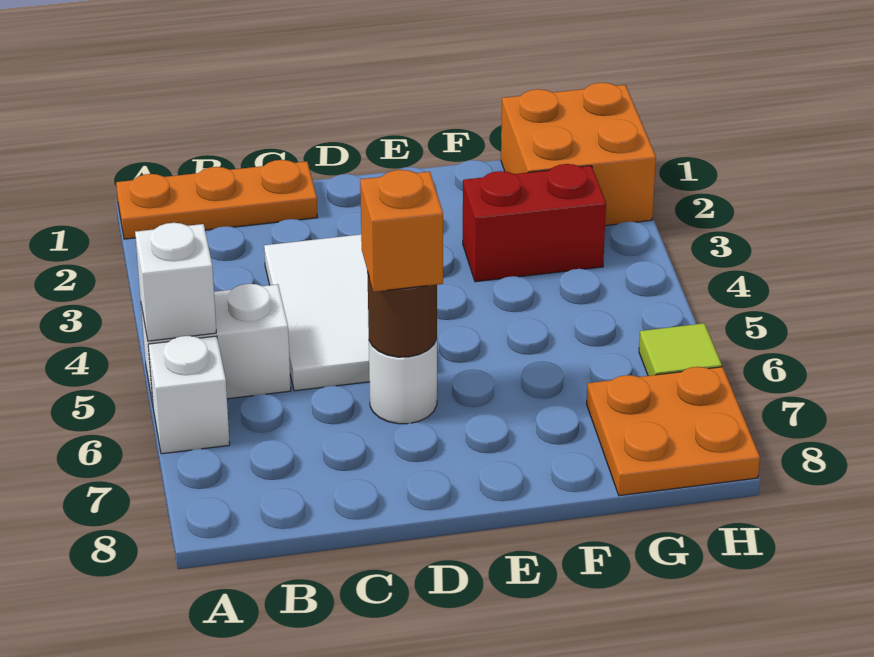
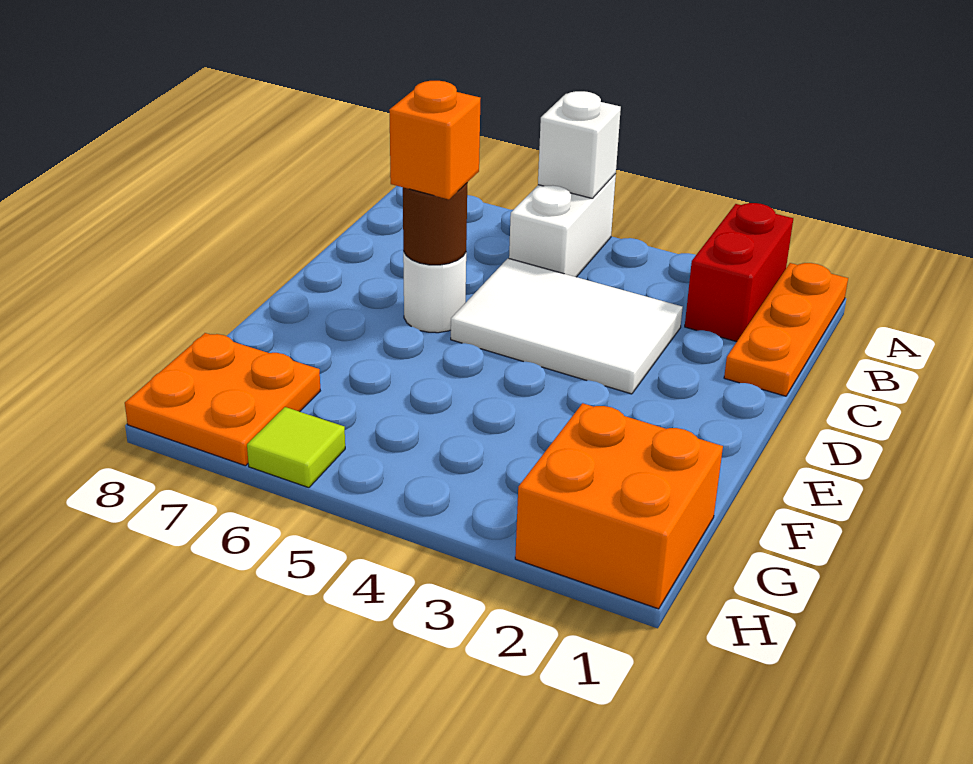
white brick A6 level 1 -> none
red brick F3:G3 level 1 -> red brick A2:B2 level 1

